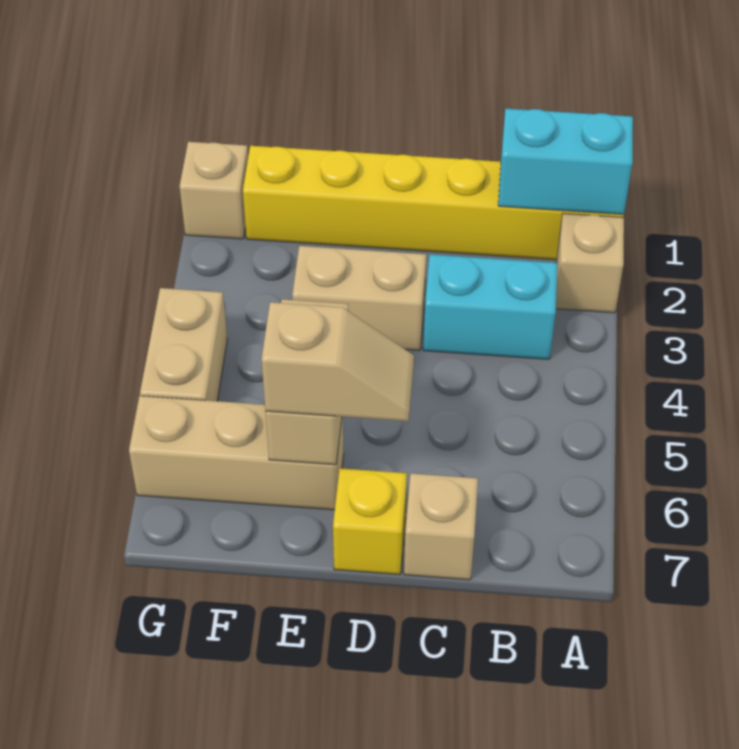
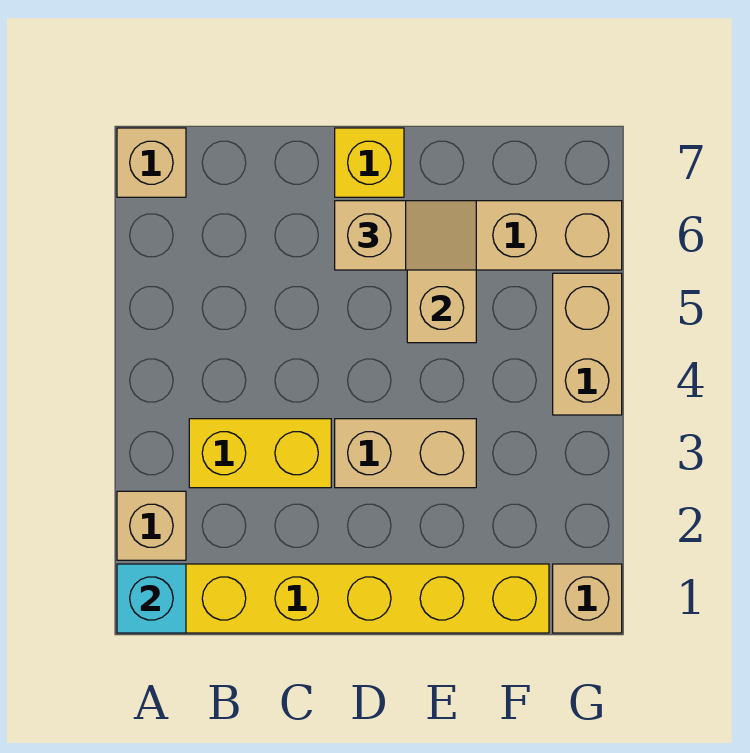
cyan brick A1:B1 level 2 -> cyan brick A1 level 2
cyan brick B3:C3 level 1 -> yellow brick B3:C3 level 1
tan brick C7 level 1 -> tan brick A7 level 1
tan slope D6:E6 level 3 top E -> tan slope D6:E6 level 3 top D

